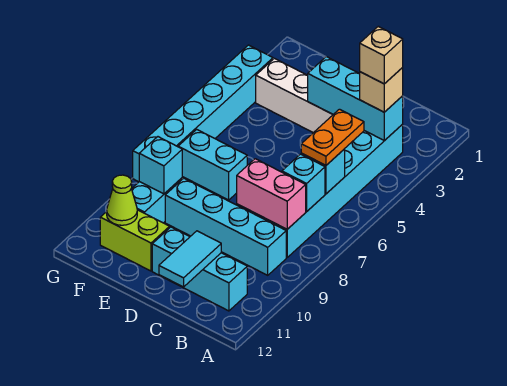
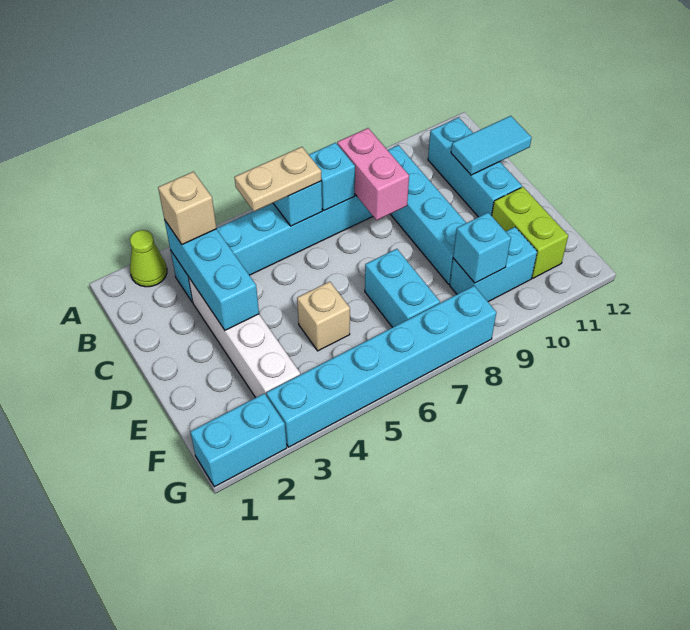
tan brick B3 level 4 -> tan brick E5 level 1
orange plate B5:B6 level 3 -> tan plate B5:B6 level 3
lime cone F11 level 2 -> lime cone A2 level 1
none -> cyan brick G1:G2 level 1

